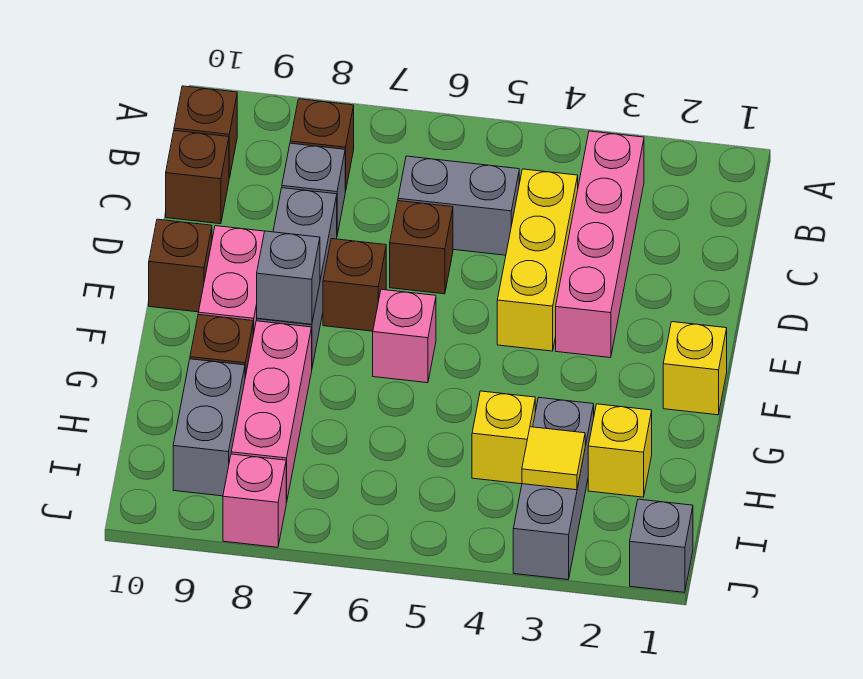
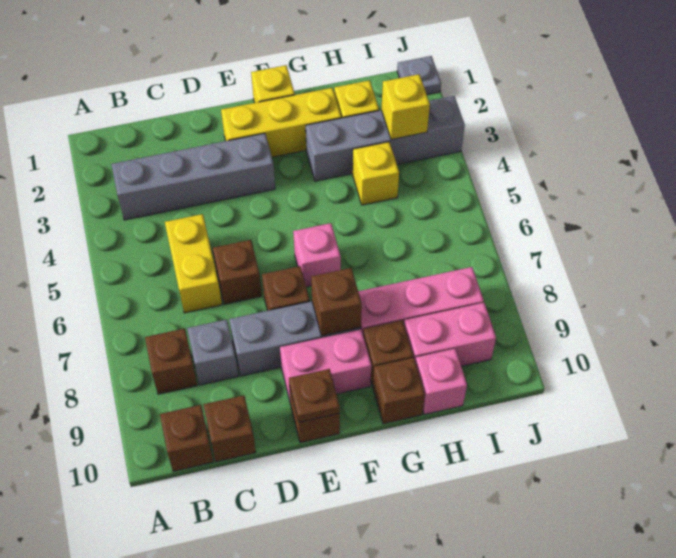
pink brick B3:E3 level 1 -> grey brick B3:E3 level 1
yellow brick C4:E4 level 1 -> yellow brick E2:G2 level 1
grey brick C5:C6 level 1 -> yellow brick C5:C6 level 1
none -> brown plate E10 level 2
grey brick F8 level 2 -> brown brick F8 level 2
none -> brown brick G10 level 1
grey brick H3:J3 level 1 -> grey brick G3:J3 level 1
grey brick H9:I9 level 1 -> pink brick H9:I9 level 1
yellow tile I3 level 2 -> yellow brick I3 level 2
grey brick J1 level 1 -> grey plate J1 level 1
pink brick J8 level 1 -> pink brick H10 level 1

